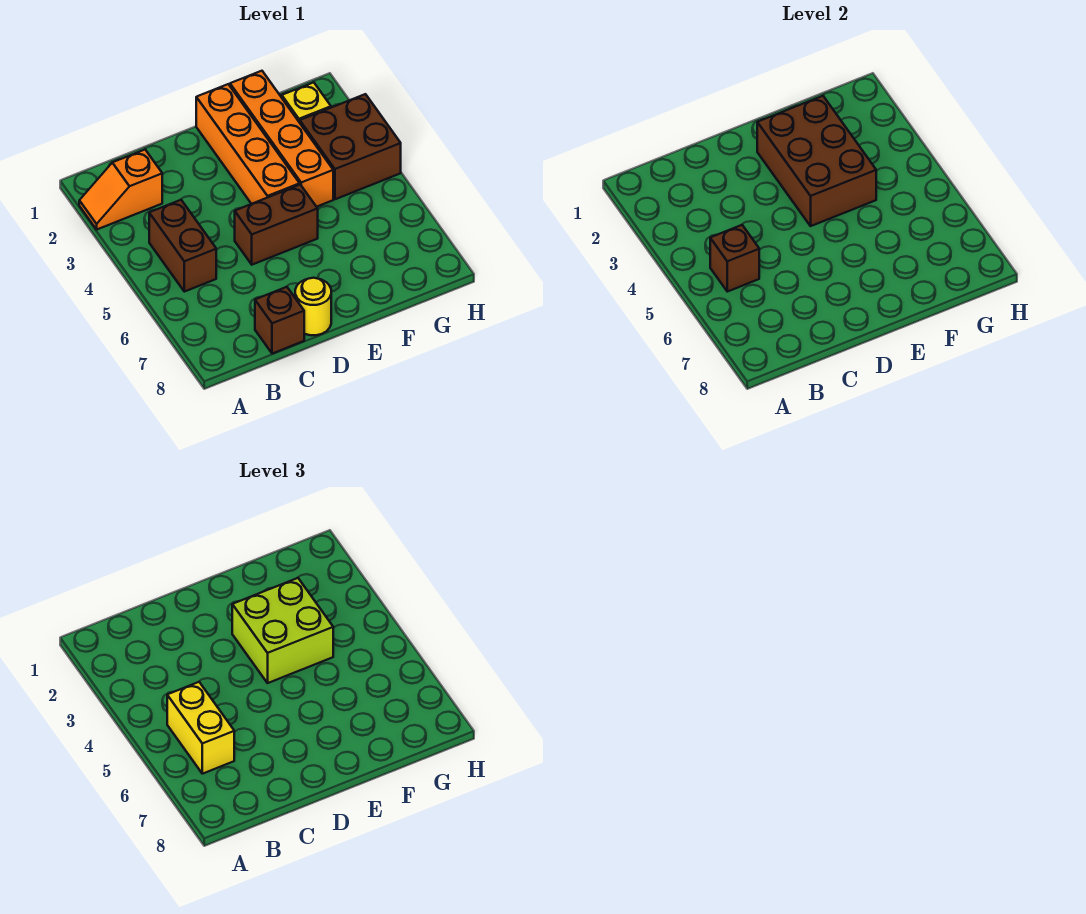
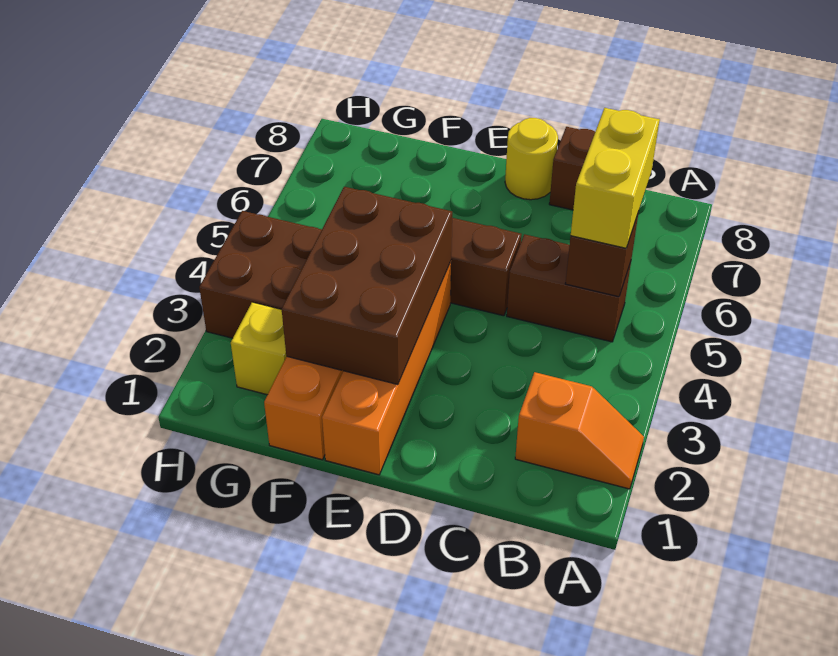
brown brick B4:B5 level 1 -> brown brick B5:C5 level 1
lime brick E3:F4 level 3 -> none

